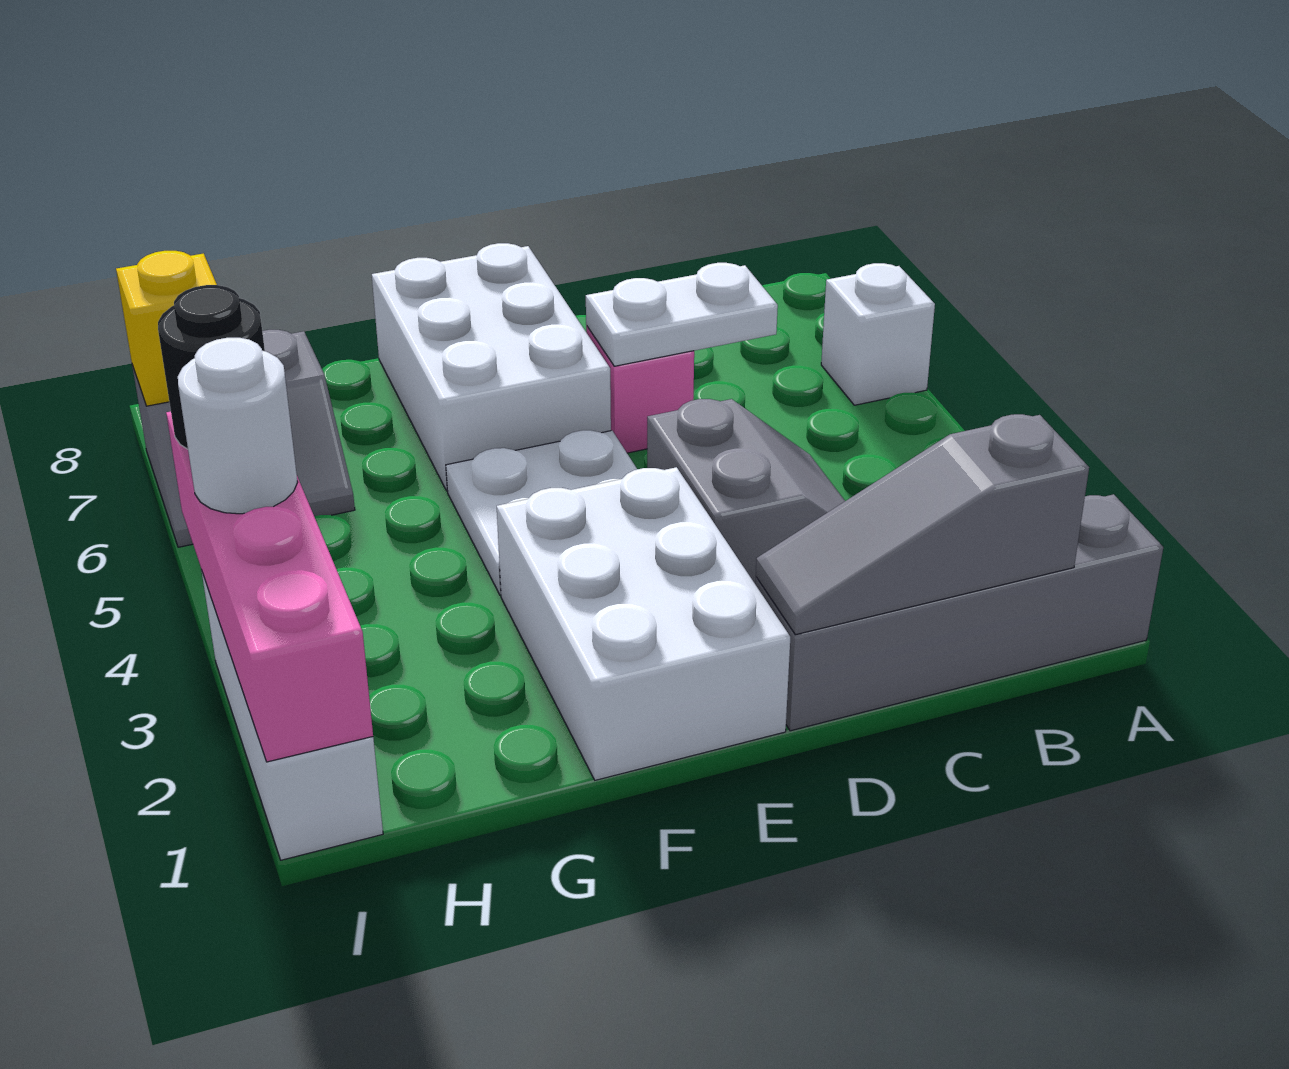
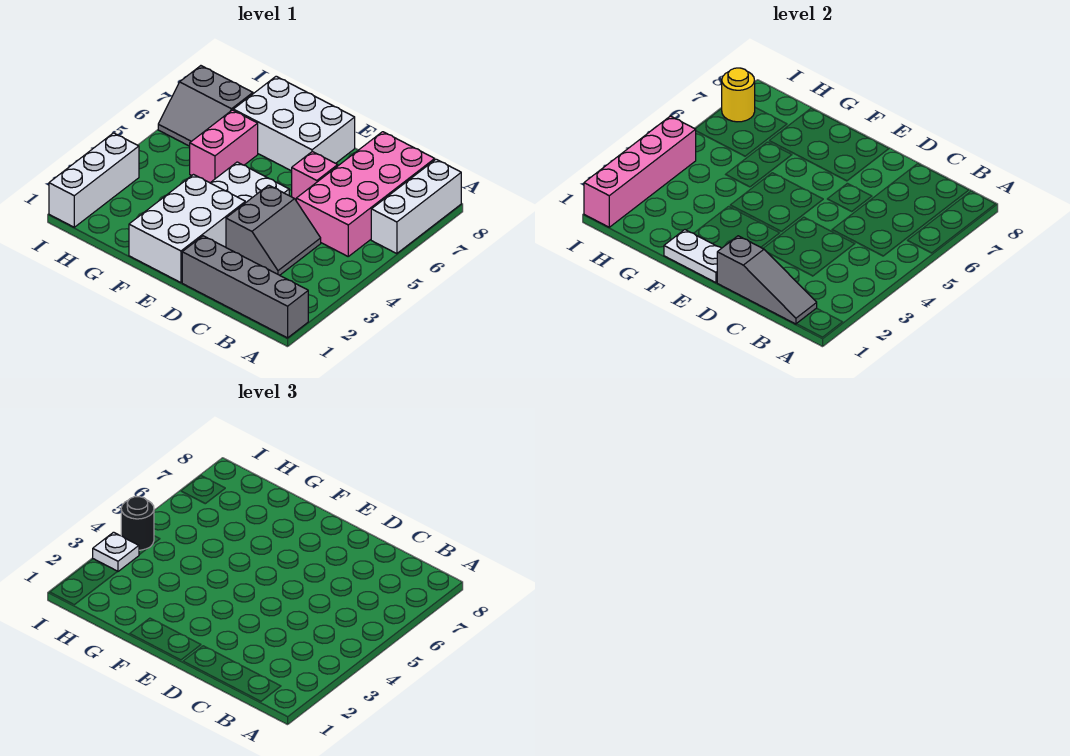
white brick A6 level 1 -> white brick A6:A8 level 1
grey slope B1:D1 level 2 top B -> grey slope B1:D1 level 2 top D
none -> pink brick B5:C8 level 1
white plate C6:D6 level 2 -> white plate E1:F1 level 2
white brick E6:F8 level 1 -> white brick E7:G8 level 1
none -> pink brick G5:G6 level 1
white round brick I3 level 3 -> white plate I3 level 3
yellow brick I7 level 2 -> yellow round brick I7 level 2

